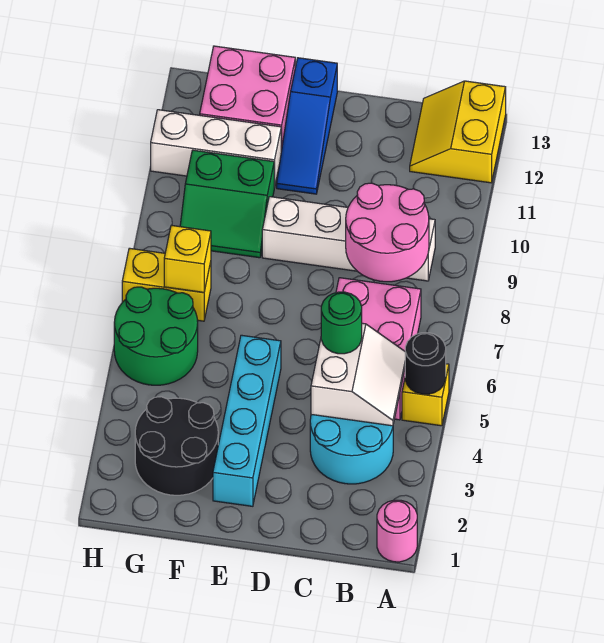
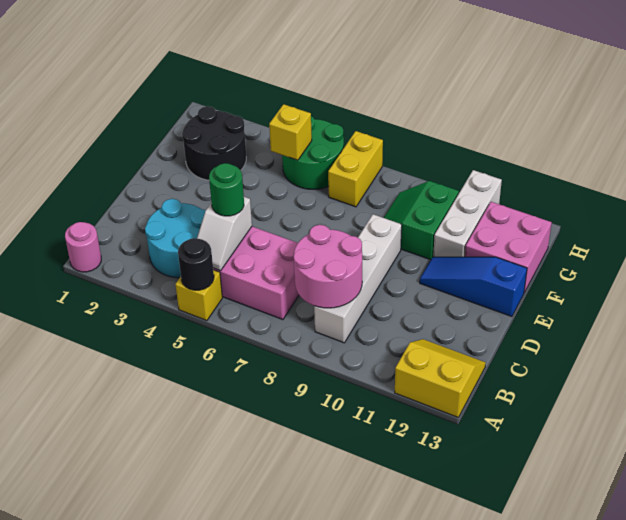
white slope B4:C5 level 2 top C -> white slope B5:C5 level 2 top C
cyan brick E2:E5 level 1 -> none
yellow brick G7 level 2 -> yellow brick G5 level 2

